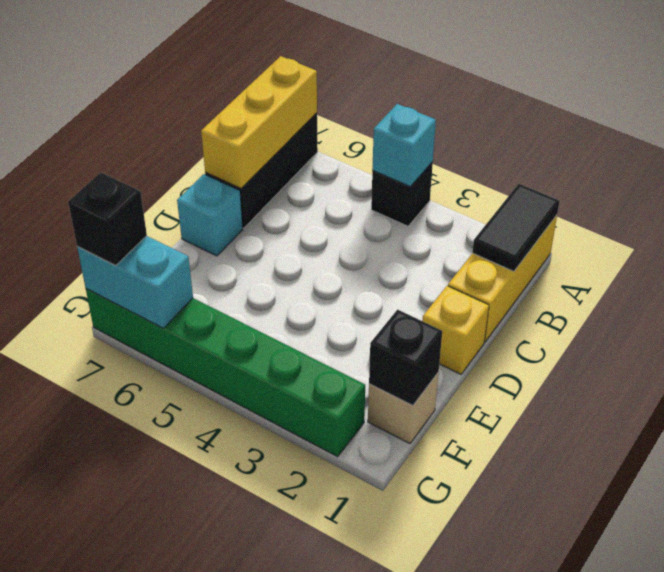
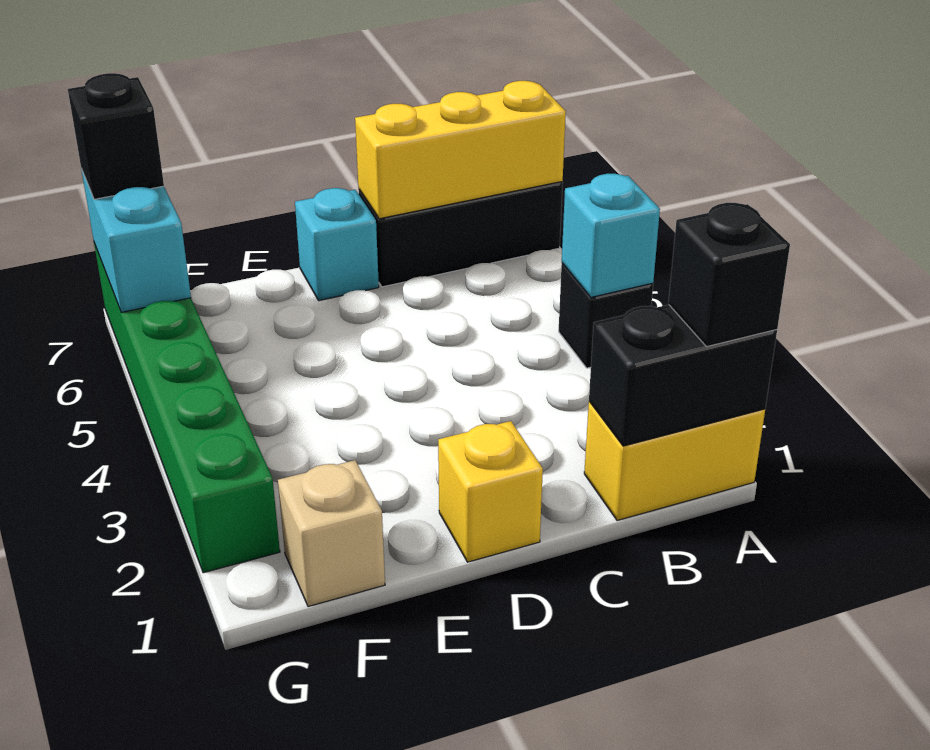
yellow brick A1:C1 level 1 -> yellow brick A1:B1 level 1
black tile A1:B1 level 2 -> black brick A1:B1 level 2
black brick F1 level 2 -> black brick A1 level 3

